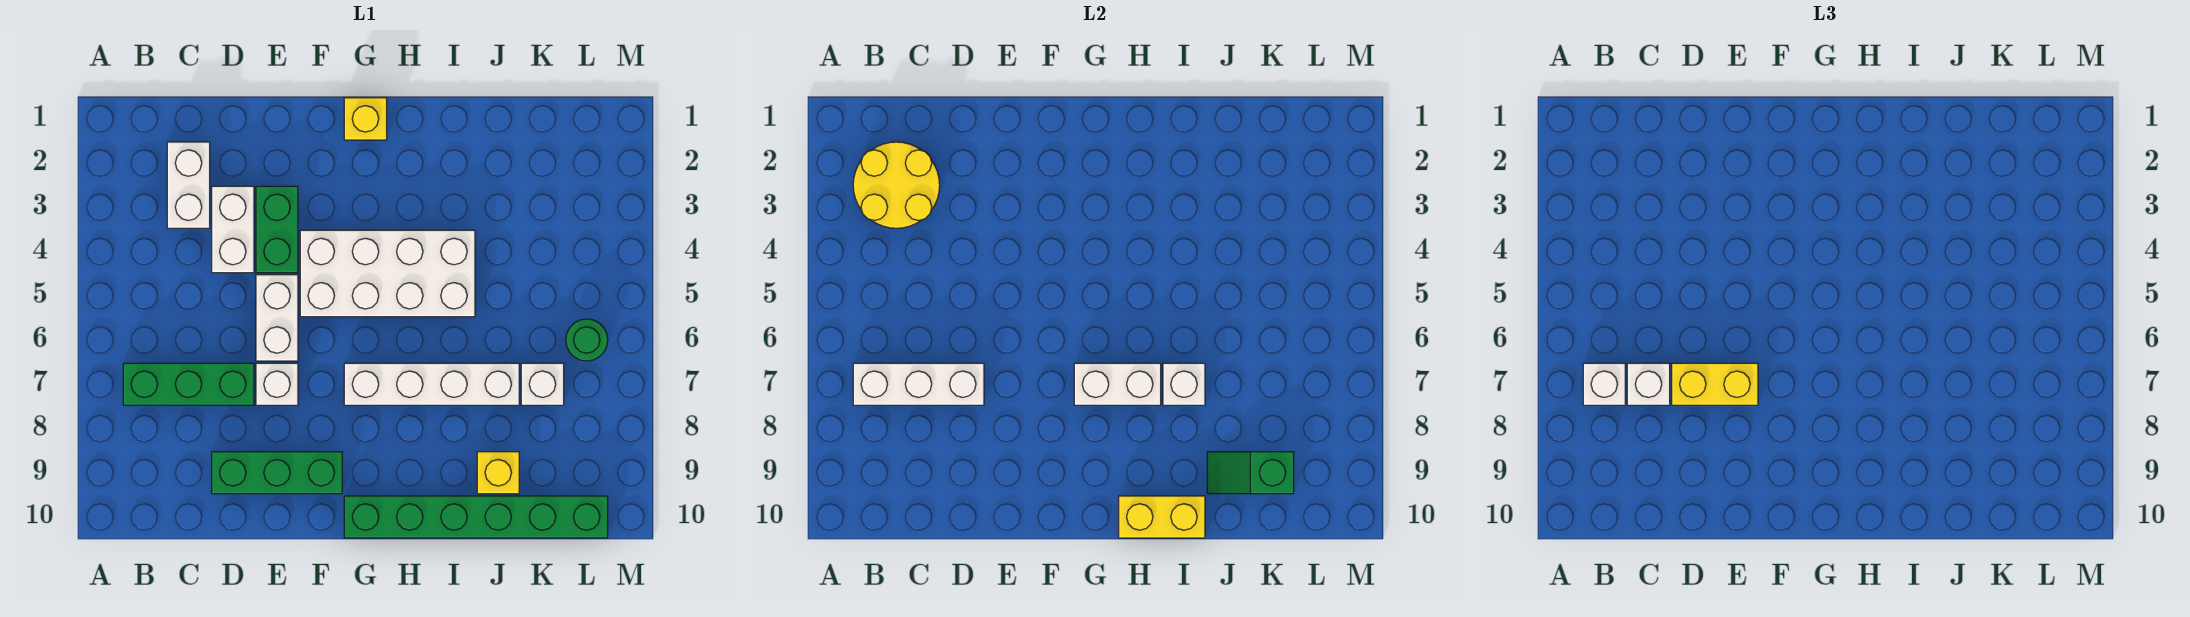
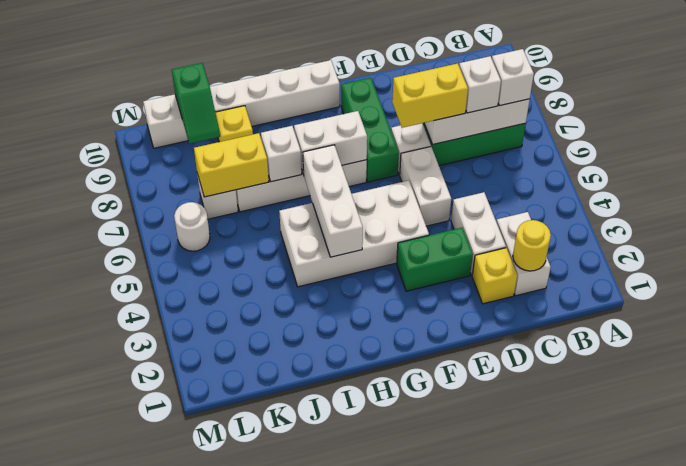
yellow round brick B2:C3 level 2 -> yellow round brick C2 level 2
green brick D9:F9 level 1 -> green brick F7:F9 level 1
green brick E3:E4 level 1 -> green brick E3:F3 level 1
yellow brick G1 level 1 -> yellow brick D2 level 1
green brick G10:L10 level 1 -> white brick G10:L10 level 1
none -> white brick H4:H6 level 2
yellow brick H10:I10 level 2 -> yellow brick J7:K7 level 2
green slope J9:K9 level 2 top K -> green slope K9:K10 level 2 top 10
green round brick L6 level 1 -> white round brick L6 level 1

